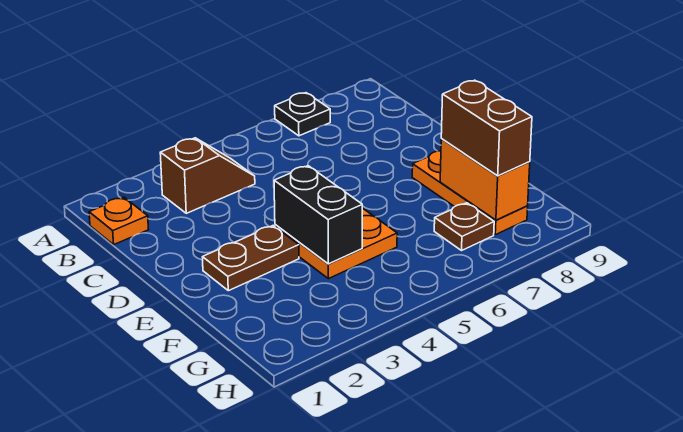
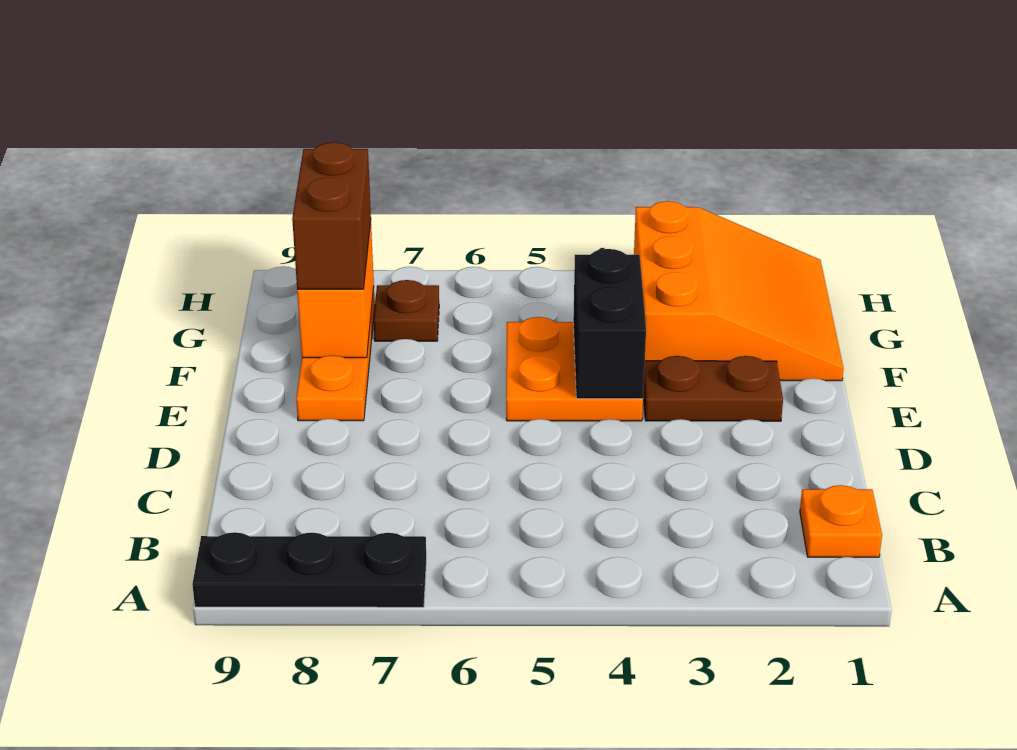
black plate A7 level 1 -> black plate A7:A9 level 1
brown slope B3:B4 level 1 top 3 -> none
none -> orange slope F1:H3 level 1 top 3

